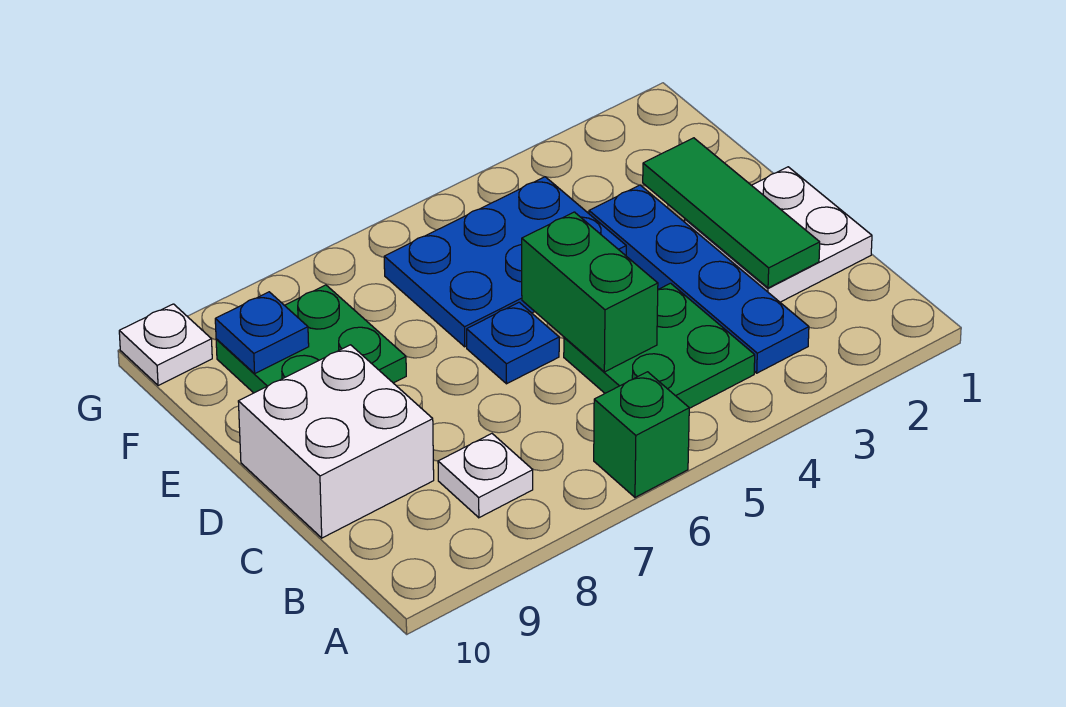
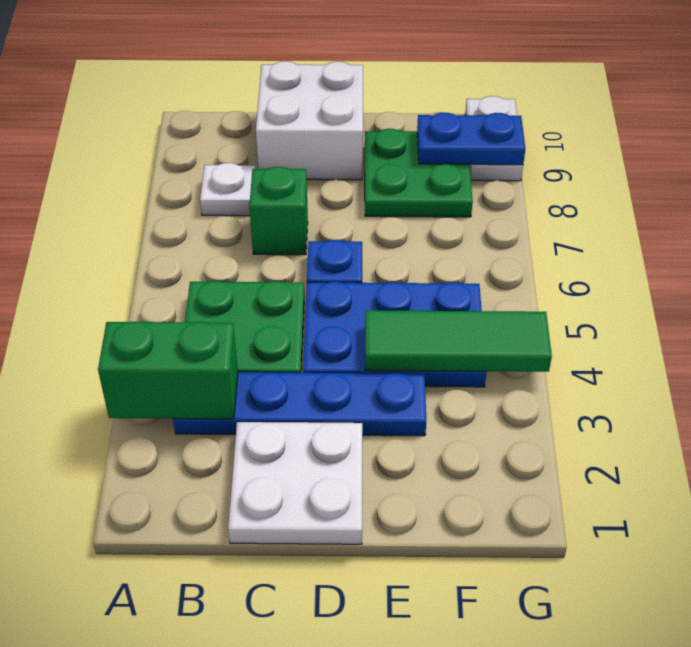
green brick A6 level 1 -> green brick C7 level 1
green tile C2:E2 level 2 -> green tile E4:G4 level 2
green brick C5:D5 level 2 -> green brick A3:B3 level 2
blue plate E4:F6 level 1 -> blue plate D4:F5 level 1
blue plate F9 level 2 -> blue plate F9:G9 level 2
white plate G10 level 1 -> white plate G9:G10 level 1

